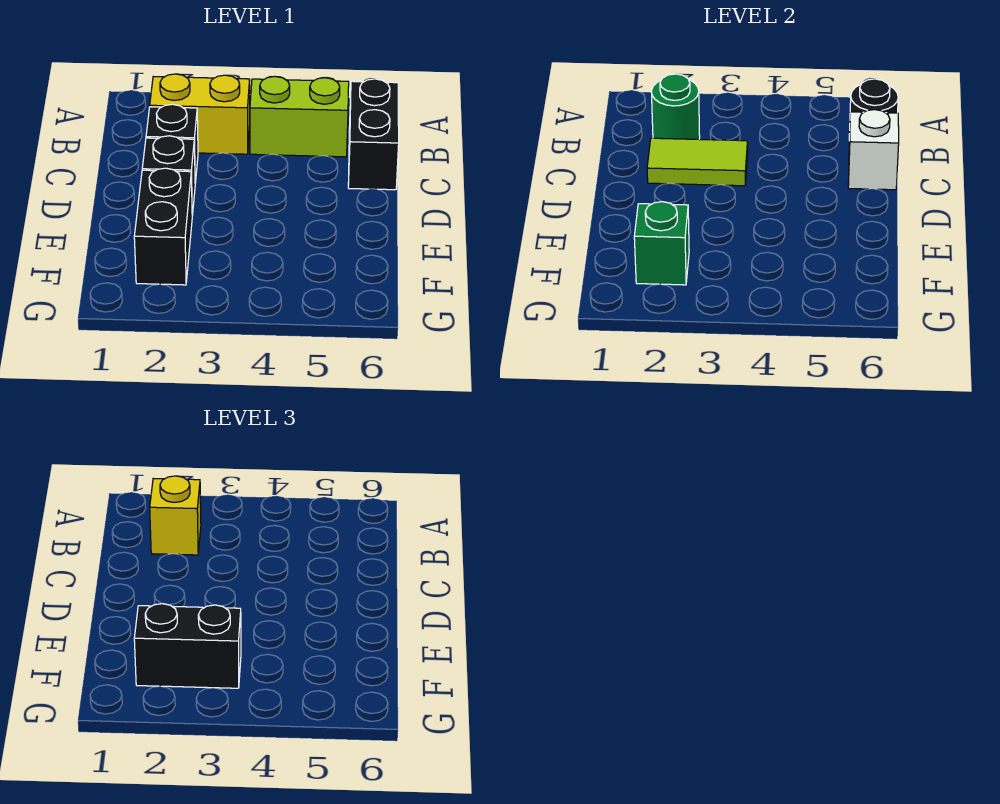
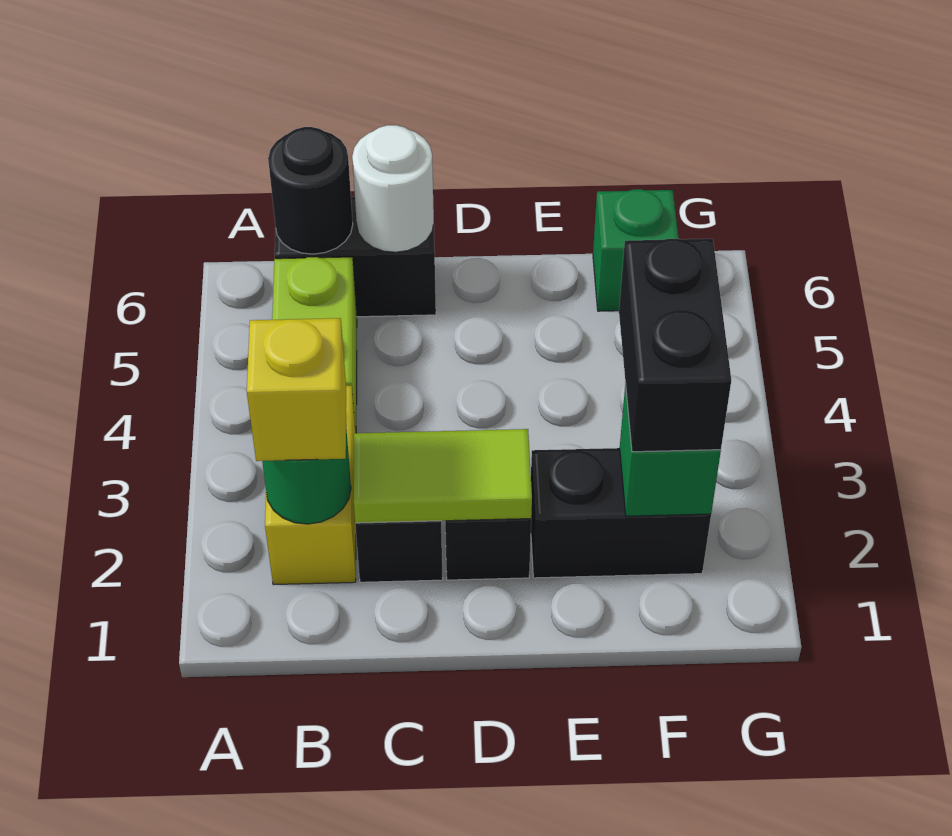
lime tile C2:C3 level 2 -> lime tile C2:D2 level 2
white brick C6 level 2 -> white round brick C6 level 2
none -> green brick F6 level 1

